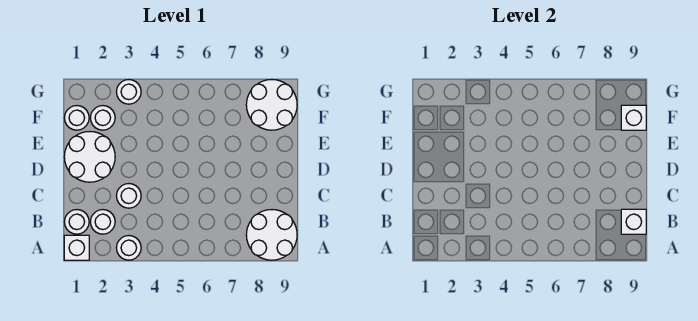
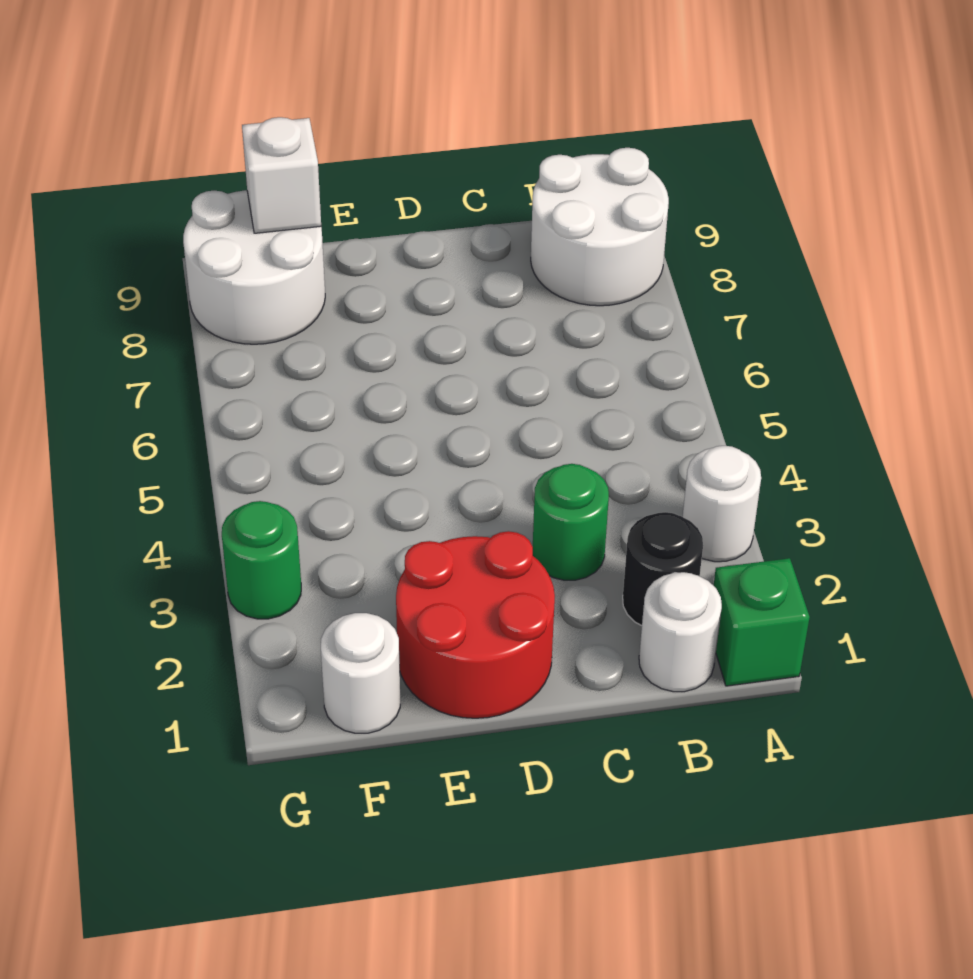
white brick A1 level 1 -> green brick A1 level 1
white round brick B2 level 1 -> black round brick B2 level 1
white brick B9 level 2 -> none
white round brick C3 level 1 -> green round brick C3 level 1
white round brick D1:E2 level 1 -> red round brick D1:E2 level 1
white round brick F2 level 1 -> none
white round brick G3 level 1 -> green round brick G3 level 1

